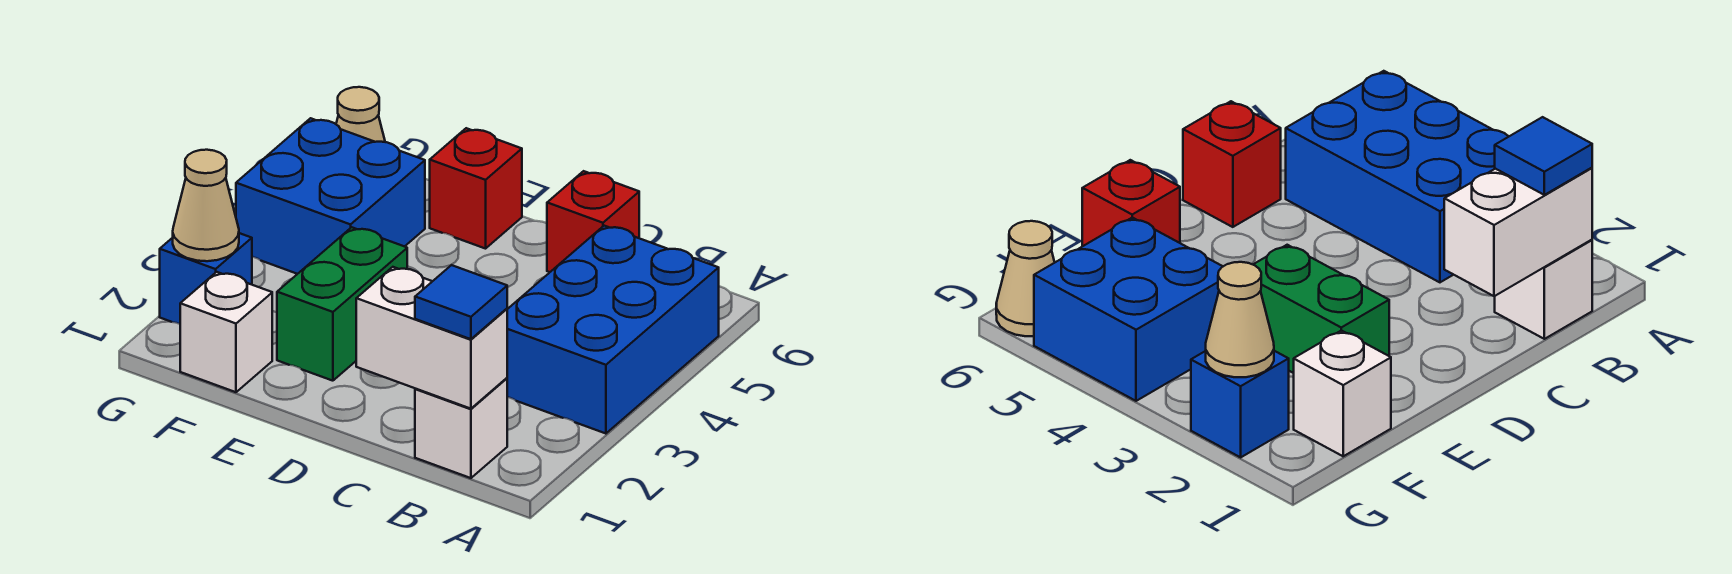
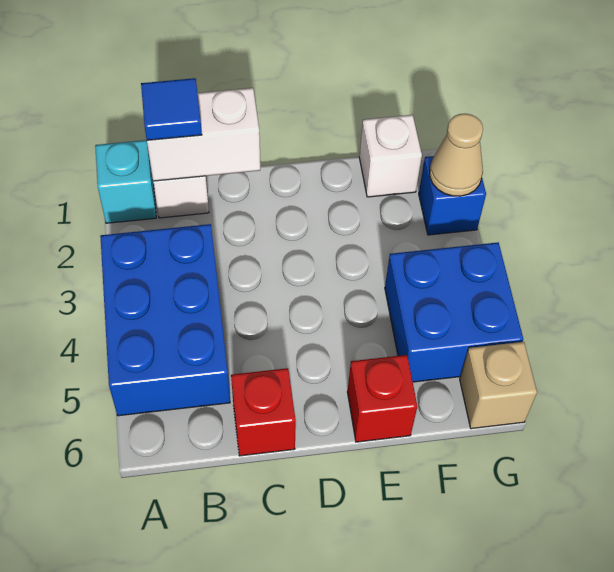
none -> cyan brick A1 level 1
green brick E2:E3 level 1 -> none
tan cone G6 level 1 -> tan brick G6 level 1

